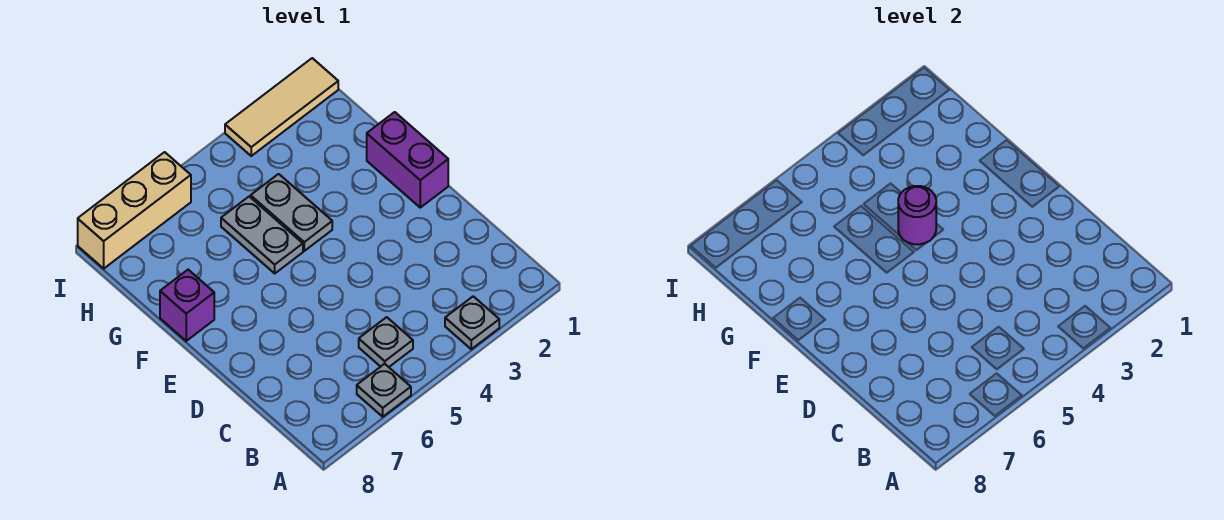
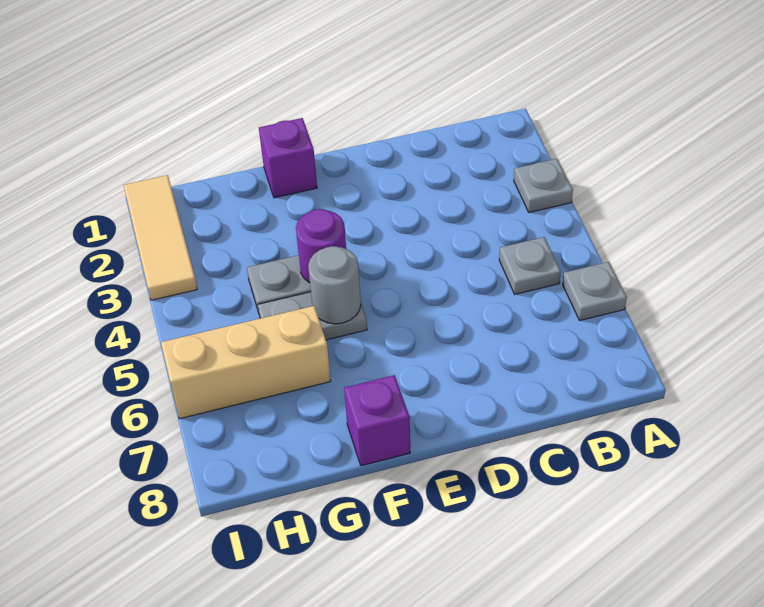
purple brick E1:F1 level 1 -> purple brick F1 level 1
none -> grey round brick F5 level 2
tan brick I6:I8 level 1 -> tan brick G6:I6 level 1

